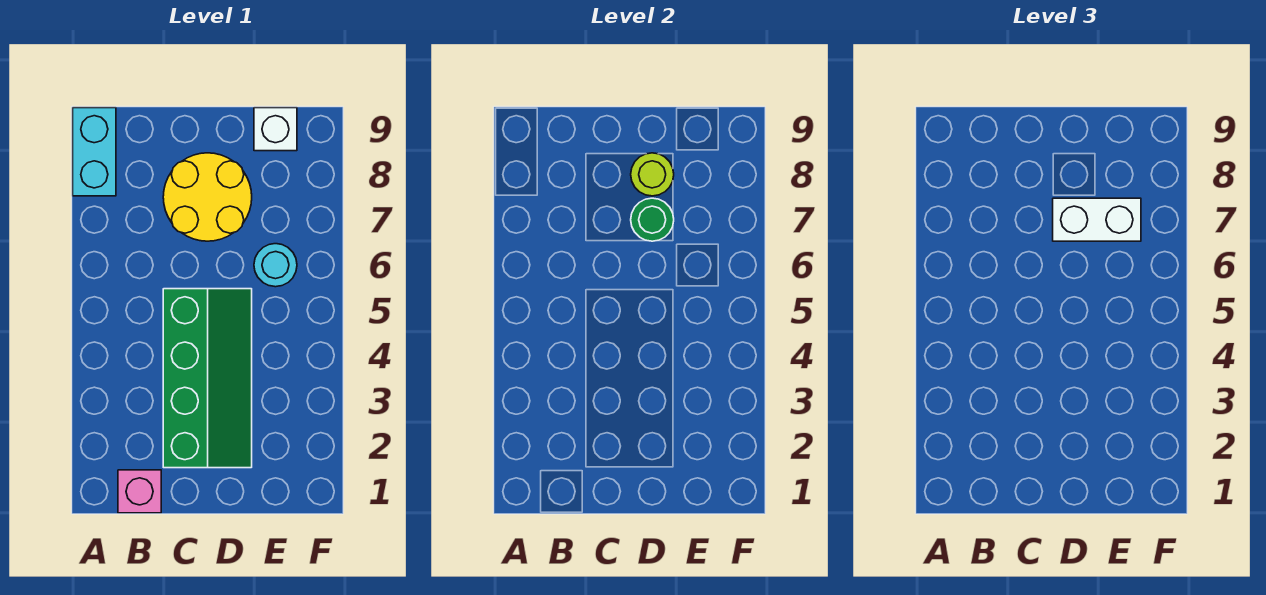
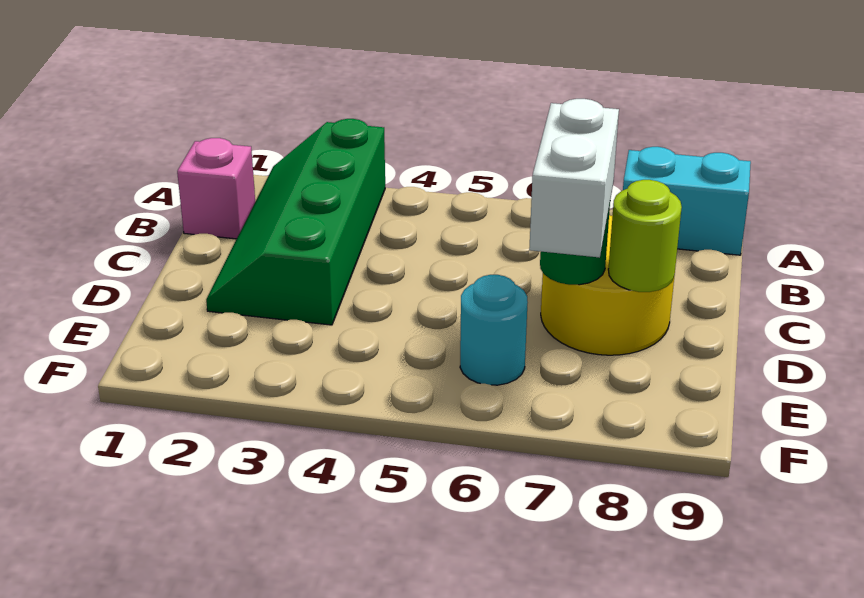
green slope C2:D5 level 1 top C -> green slope A2:D3 level 1 top 3
white brick E9 level 1 -> none

